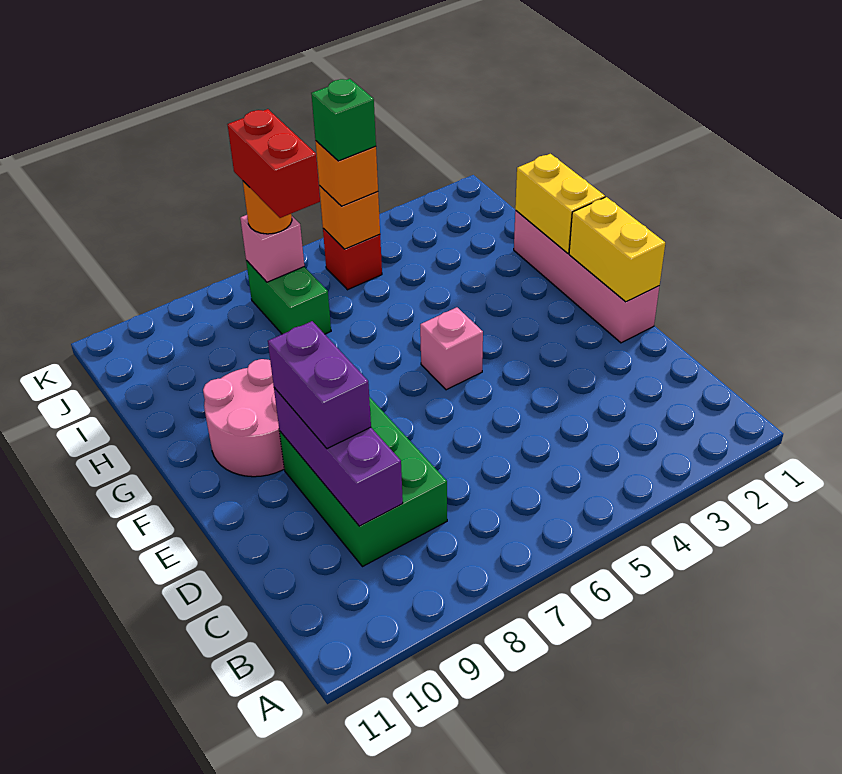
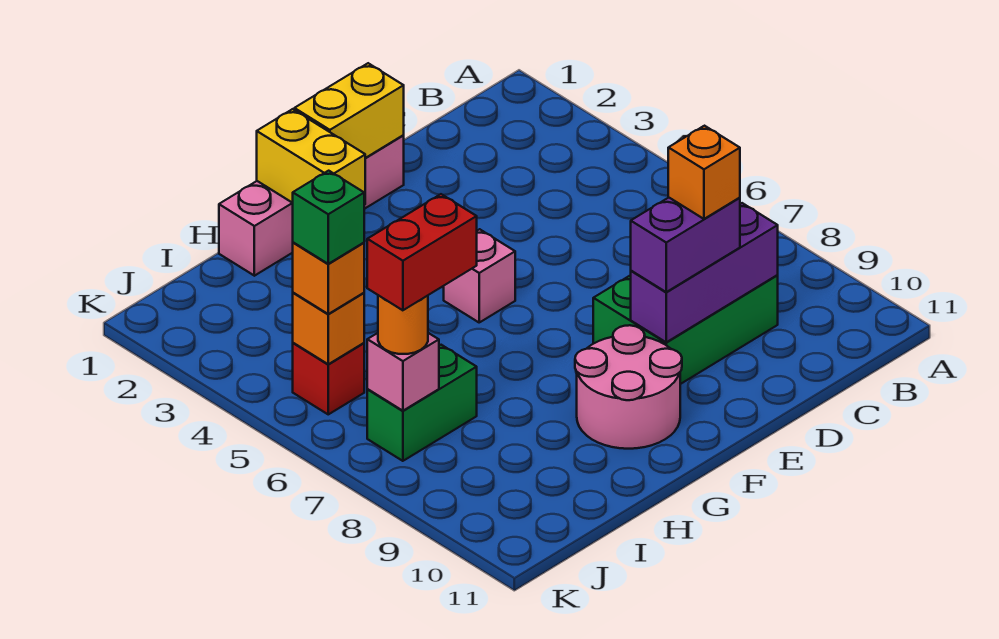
none -> orange brick D9 level 4
yellow brick G1:H1 level 2 -> yellow brick G1:G2 level 2

